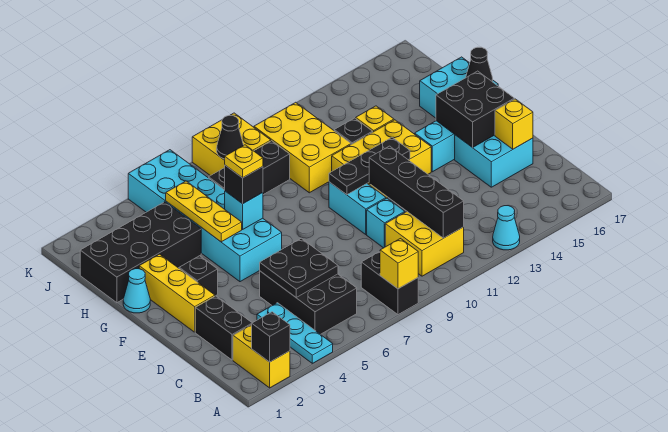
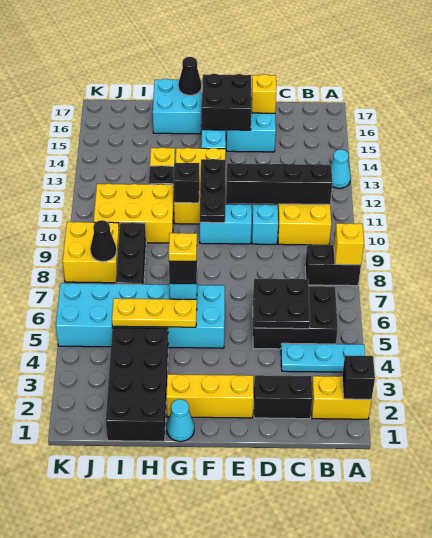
black brick F3 level 1 -> black brick G11 level 2

